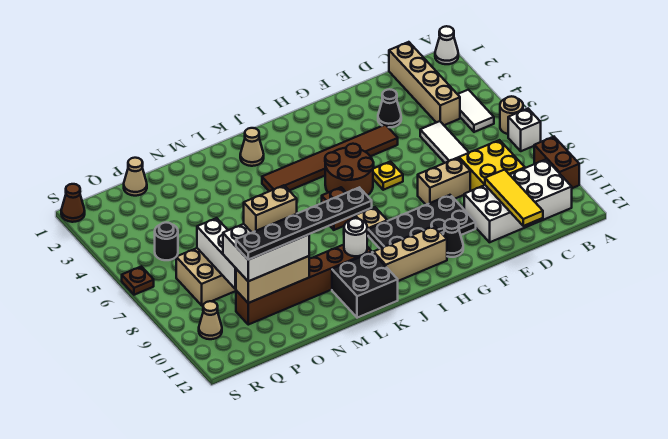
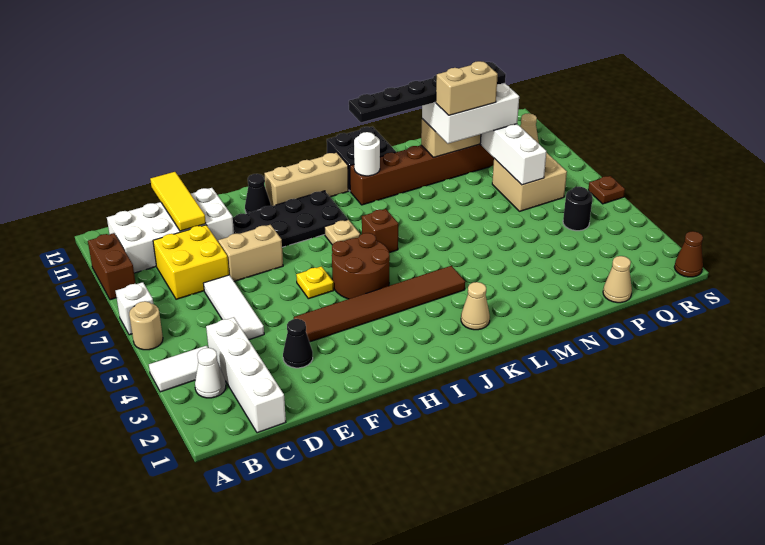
white cone A1 level 1 -> white cone B3 level 1
white tile B4:B5 level 1 -> white tile A4:B4 level 1
tan brick C1:C4 level 1 -> white brick C1:C4 level 1

